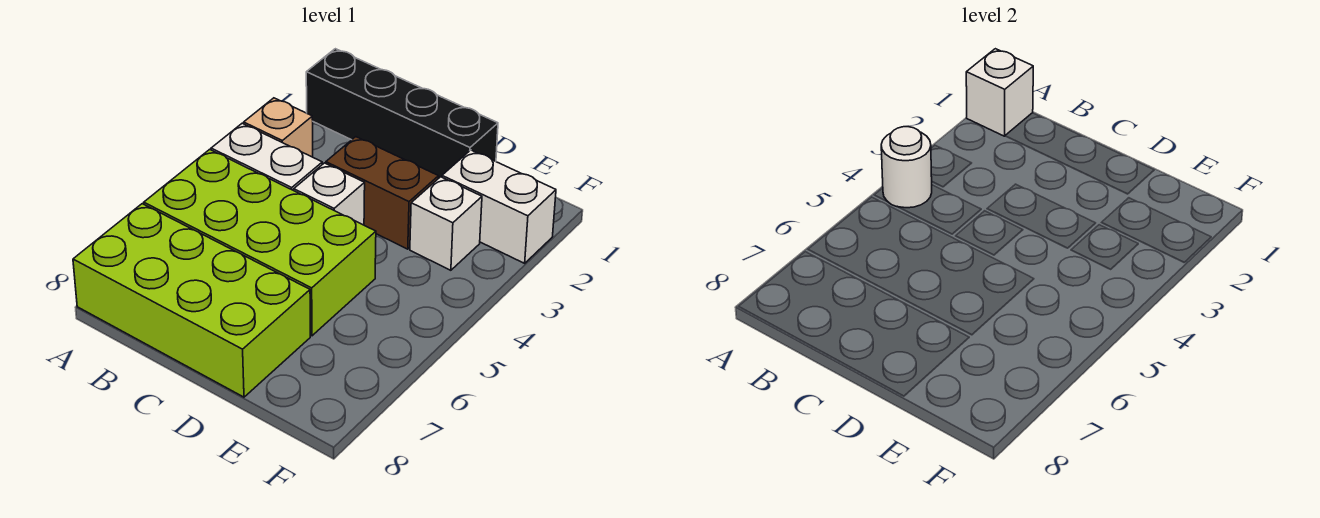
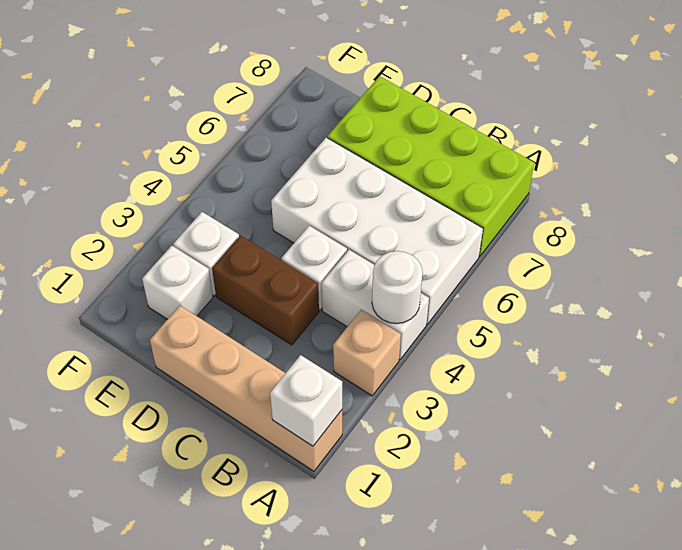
black brick A1:D1 level 1 -> tan brick A1:D1 level 1
lime brick A5:D6 level 1 -> white brick A5:D6 level 1
white brick E2:F2 level 1 -> white brick E2 level 1

